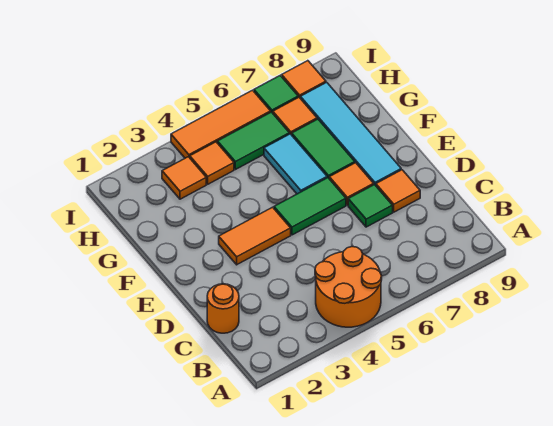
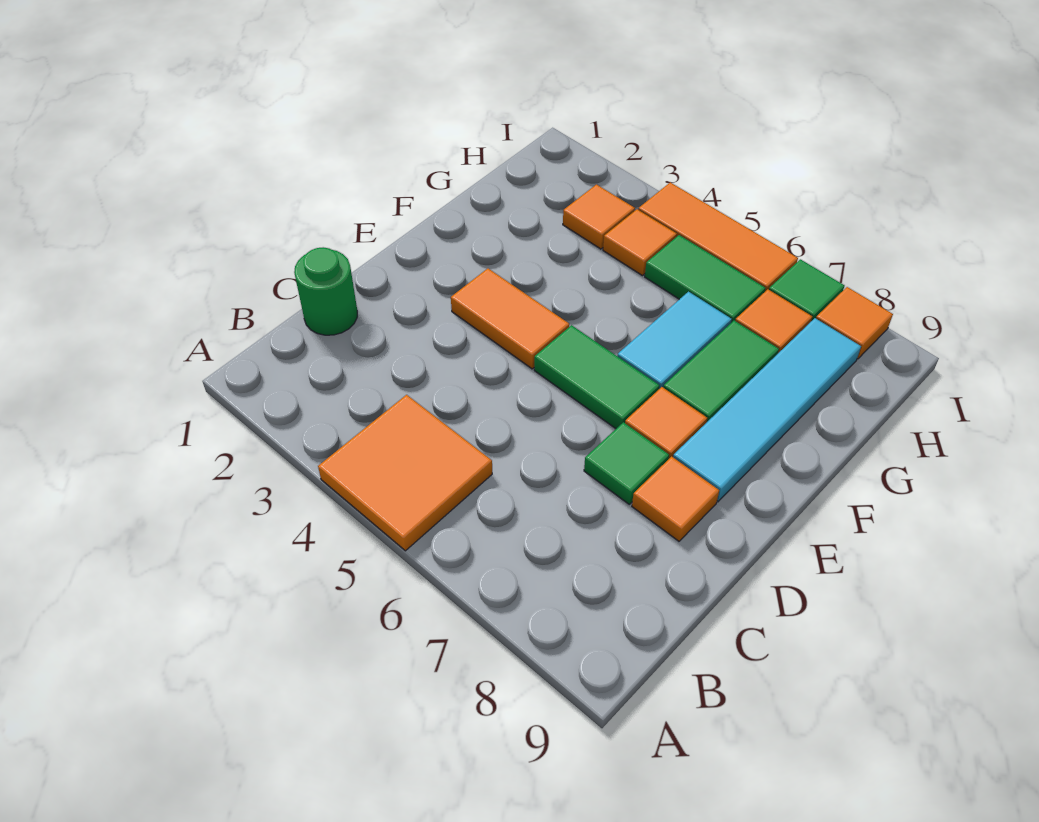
orange round brick A4:B5 level 1 -> orange tile A4:B5 level 1
orange round brick C1 level 1 -> green round brick C1 level 1

